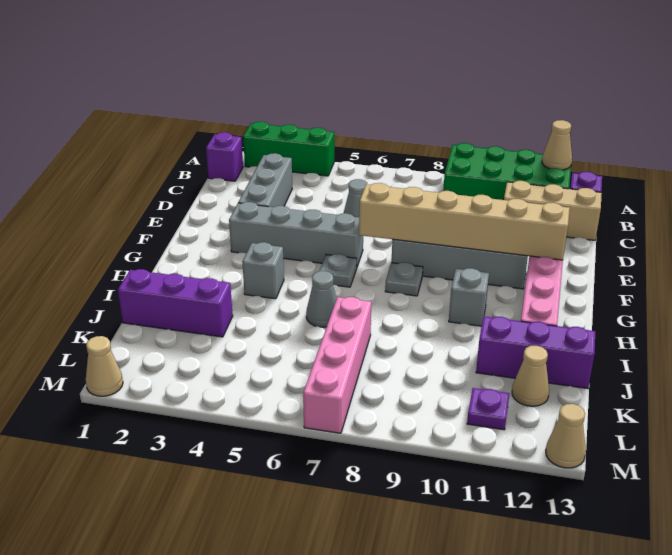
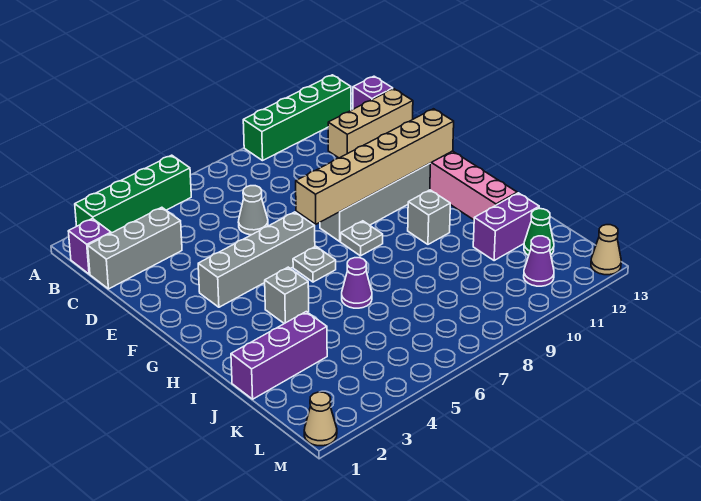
green brick A2:A4 level 1 -> green brick A2:A5 level 1
green brick A9:B12 level 1 -> green brick A9:A12 level 1
tan cone A12 level 2 -> none
grey brick C3:E3 level 1 -> grey brick C1:C3 level 1
grey cone I6 level 1 -> purple cone I6 level 1
pink brick J7:M7 level 1 -> none
purple brick J11:J13 level 1 -> purple brick J11:J12 level 1
tan cone K12 level 1 -> green cone K12 level 1
purple plate L11 level 1 -> purple cone L11 level 1

